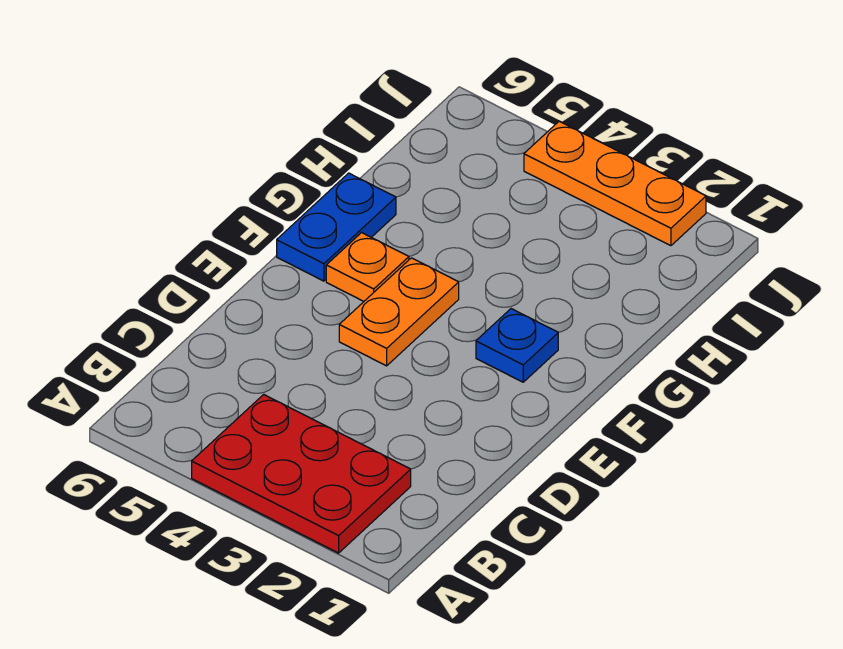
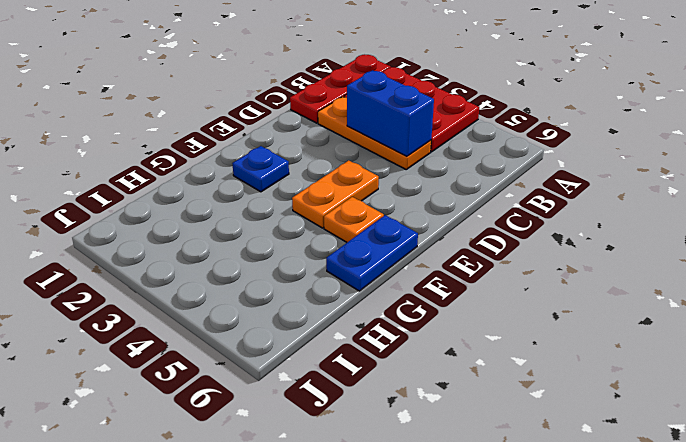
none -> red plate A1:C1 level 1
none -> blue brick C3:C4 level 2
orange plate J2:J4 level 1 -> orange plate C2:C4 level 1

